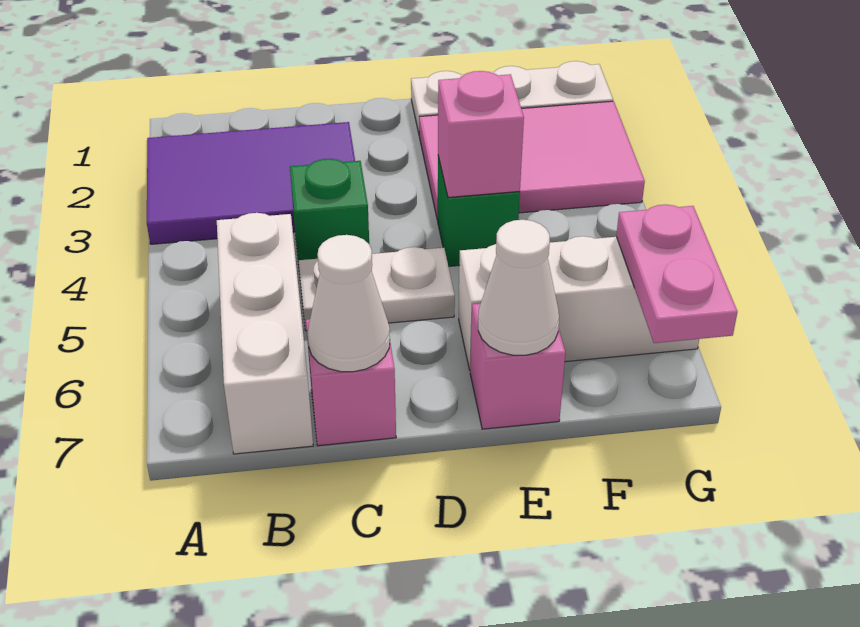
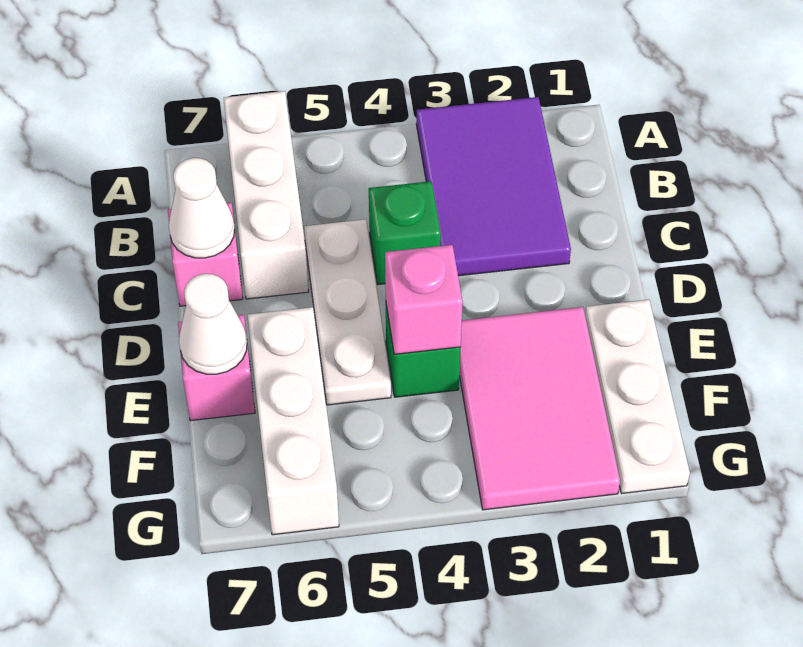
white brick B5:B7 level 1 -> white brick A6:C6 level 1
white plate C5:D5 level 1 -> white plate C5:E5 level 1
pink plate G6:G7 level 2 -> none

